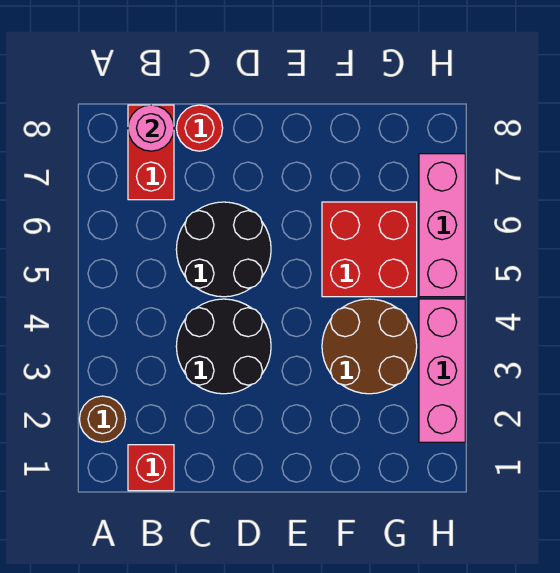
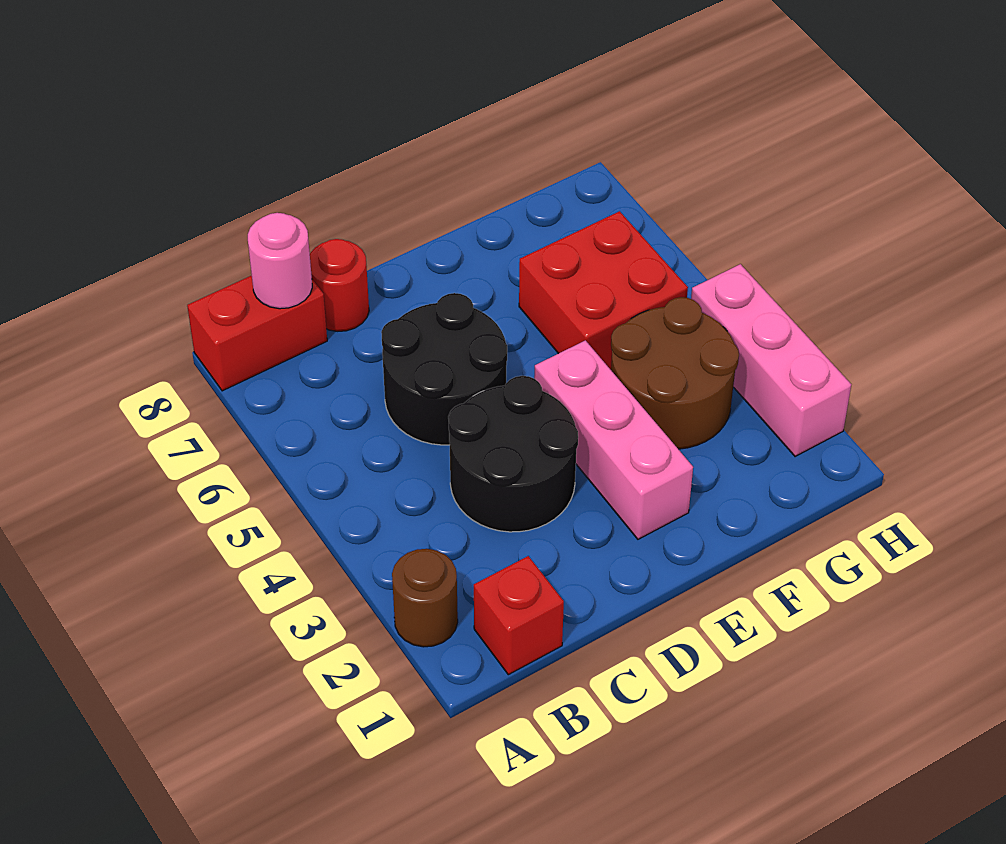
red brick B7:B8 level 1 -> red brick A8:B8 level 1
pink brick H5:H7 level 1 -> pink brick E2:E4 level 1

